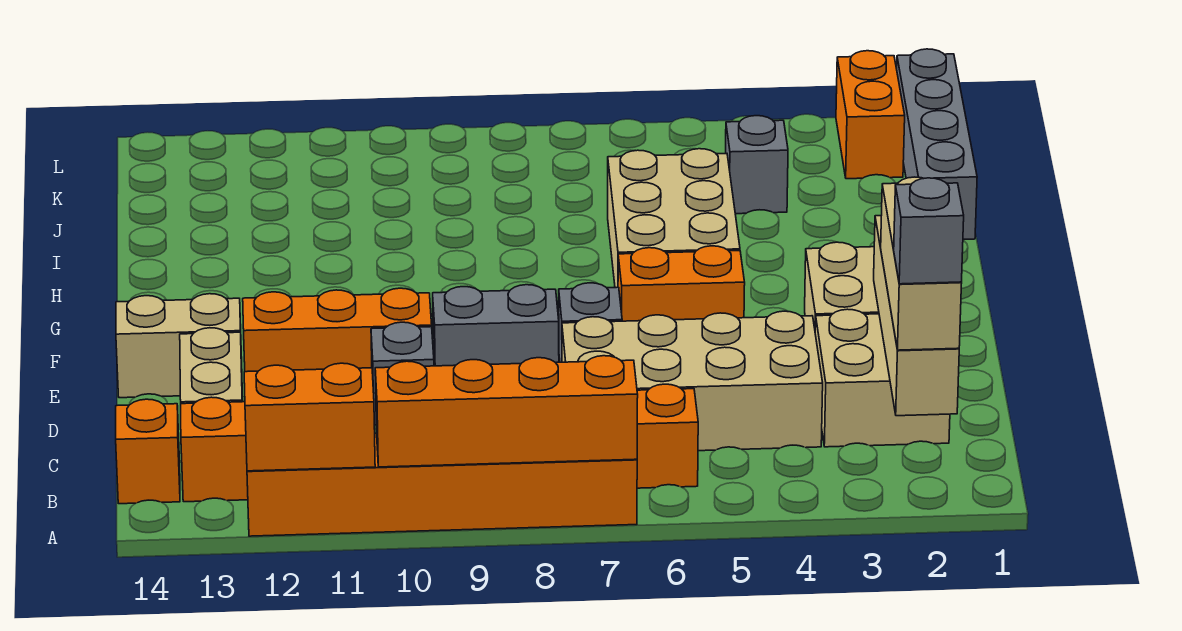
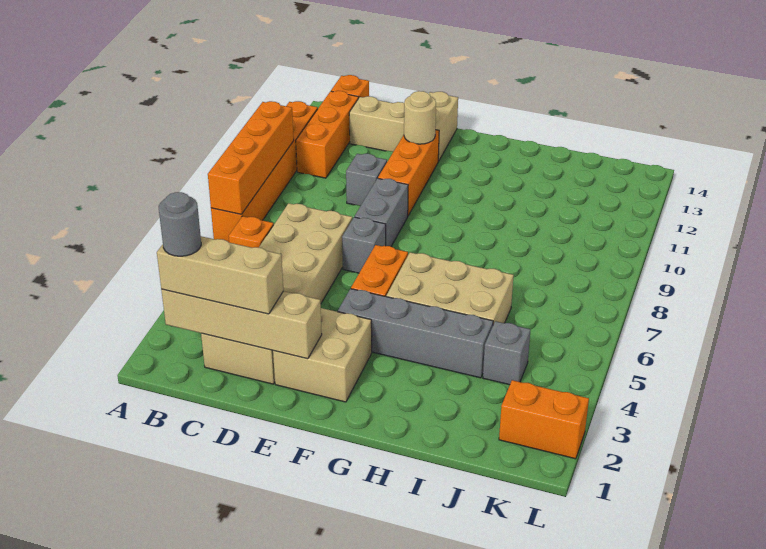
orange brick A11:A12 level 2 -> none
grey brick B2 level 4 -> grey round brick B2 level 4
none -> tan round brick E12 level 2
grey brick I1:L1 level 1 -> grey brick F4:I4 level 1

